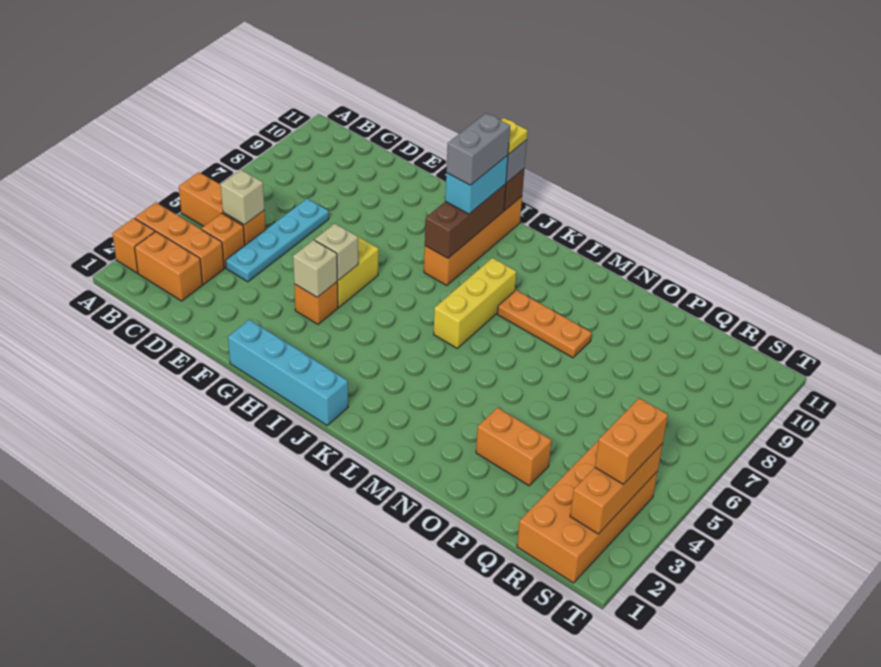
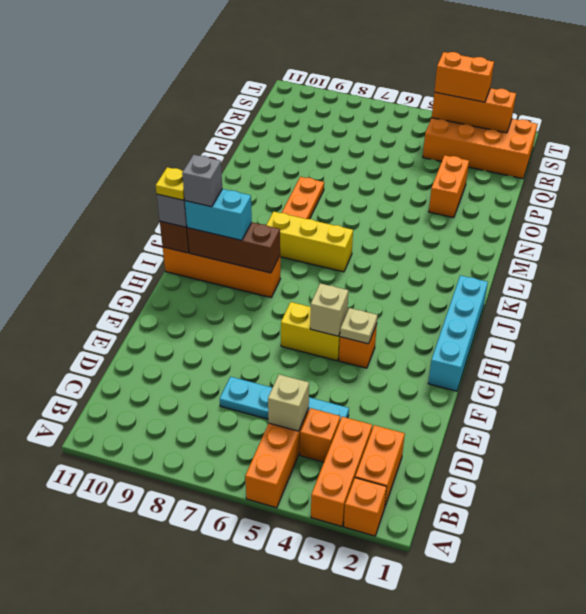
tan brick G4 level 2 -> tan plate G4 level 2
grey brick I9:I10 level 4 -> grey brick I10 level 4

